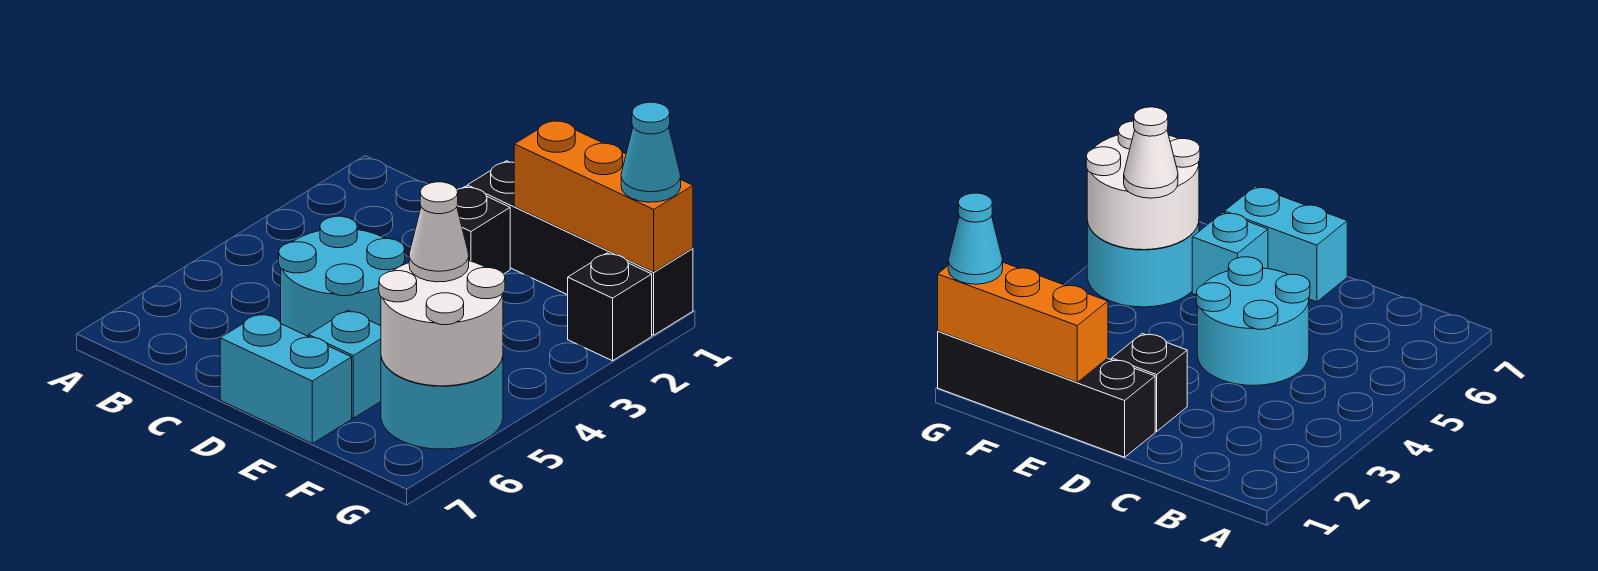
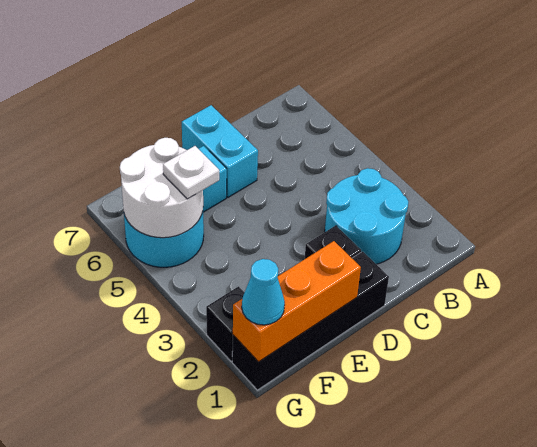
cyan round brick C4:D5 level 1 -> cyan round brick B2:C3 level 1
cyan brick D7:E7 level 1 -> cyan brick D6:D7 level 1
white cone F5 level 3 -> white plate F5 level 3

